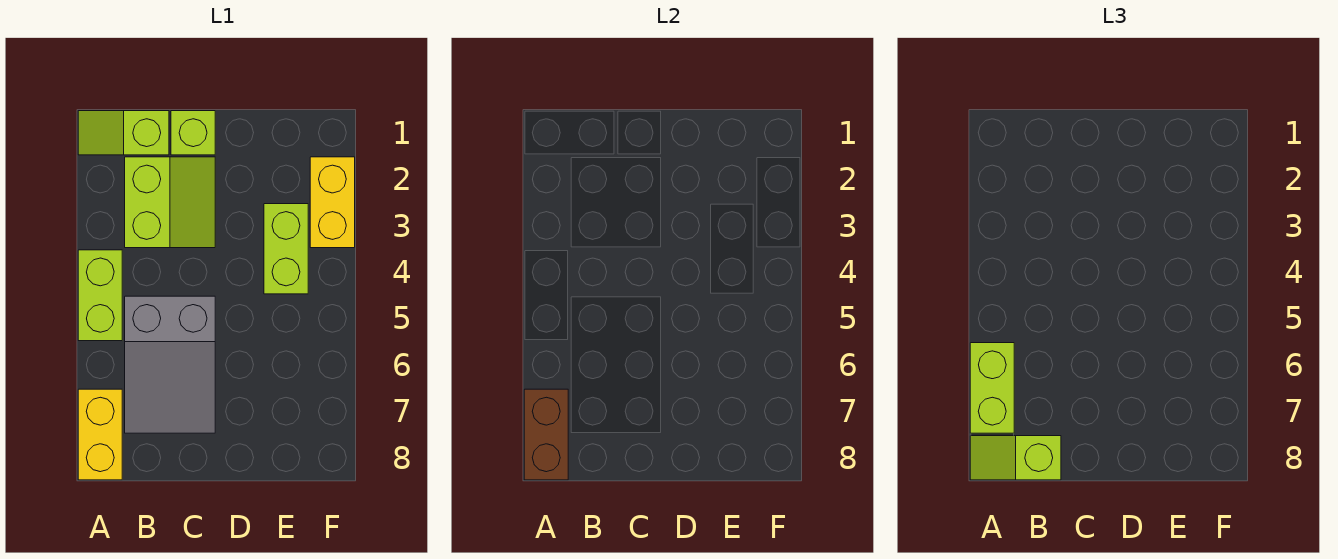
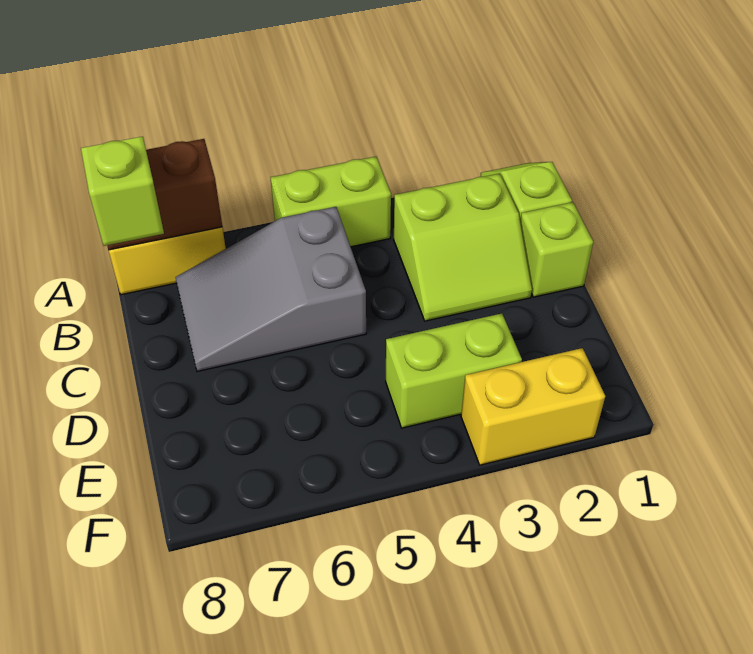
lime brick A6:A7 level 3 -> none

